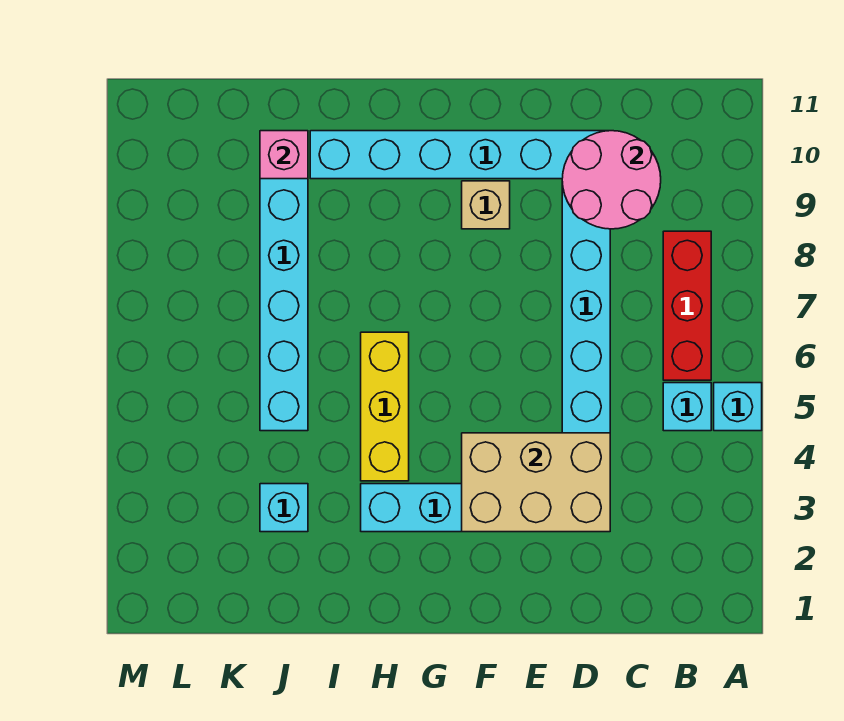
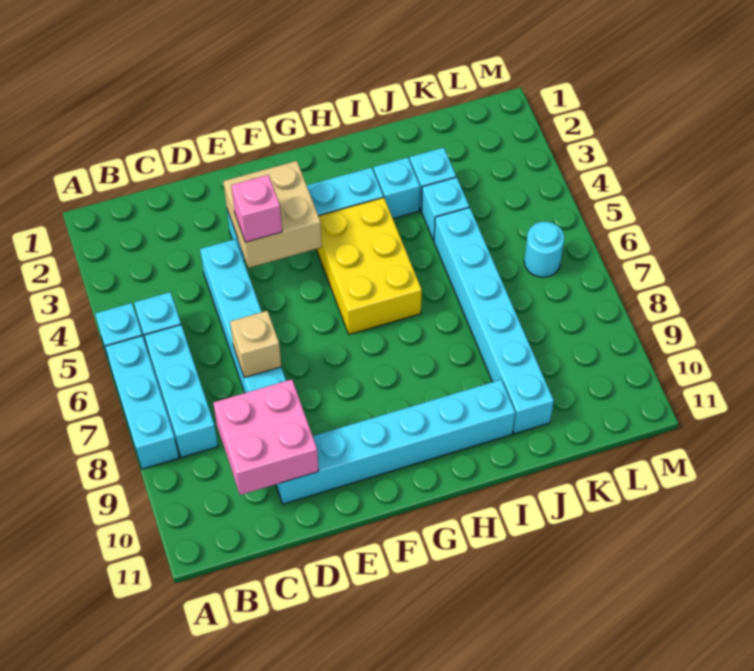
none -> cyan brick A6:A8 level 1
red brick B6:B8 level 1 -> cyan brick B6:B8 level 1
pink round brick C9:D10 level 2 -> pink brick C9:D10 level 2
tan brick D3:F4 level 2 -> tan brick E3:F4 level 2
tan brick F9 level 1 -> tan brick D7 level 2
yellow brick H4:H6 level 1 -> yellow brick G4:H6 level 1
none -> cyan brick I3 level 1
none -> cyan brick J4 level 1
pink brick J10 level 2 -> pink brick E4 level 3
none -> cyan round brick L6 level 1

